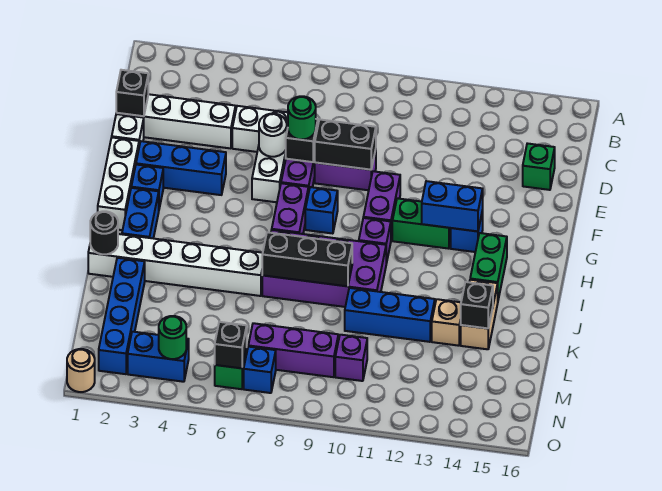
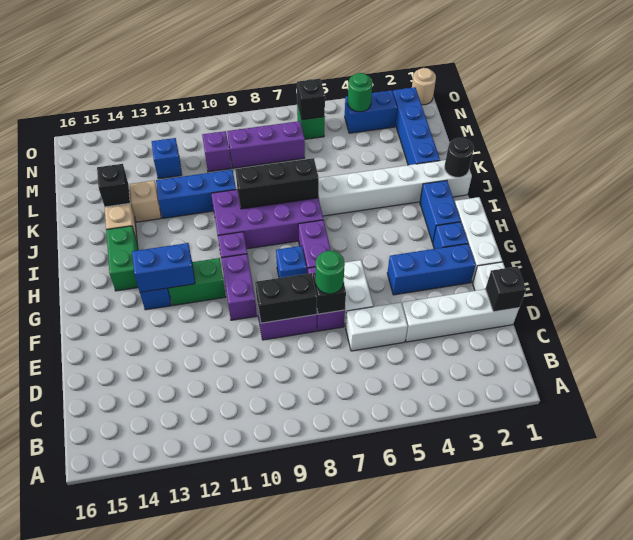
green brick D15 level 1 -> none
white round brick E6 level 2 -> none
blue brick N7 level 1 -> blue brick M12 level 1

